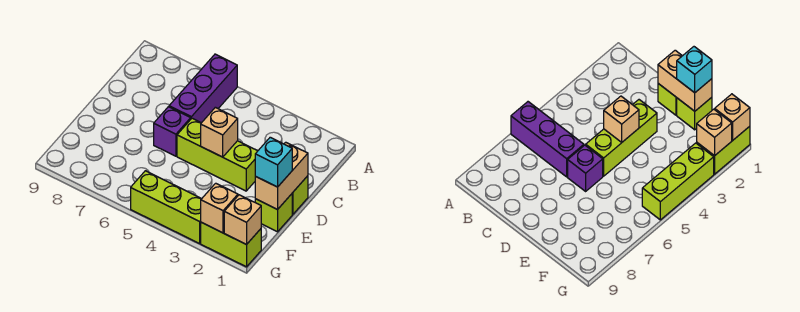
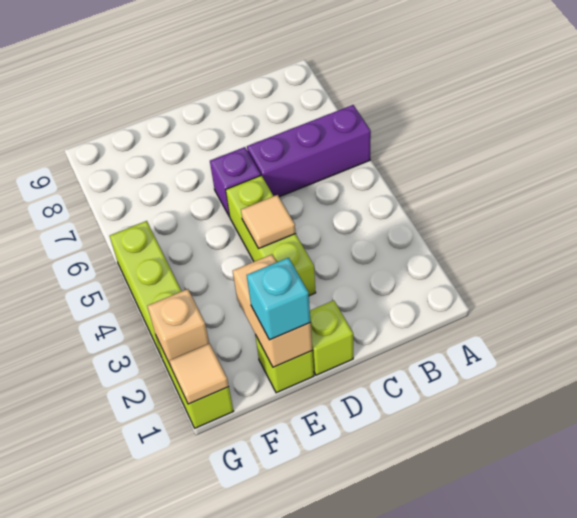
tan brick D1:E1 level 2 -> tan brick E1:E2 level 2
tan brick D4 level 2 -> tan tile D4 level 2
tan brick G1 level 2 -> tan tile G1 level 2

